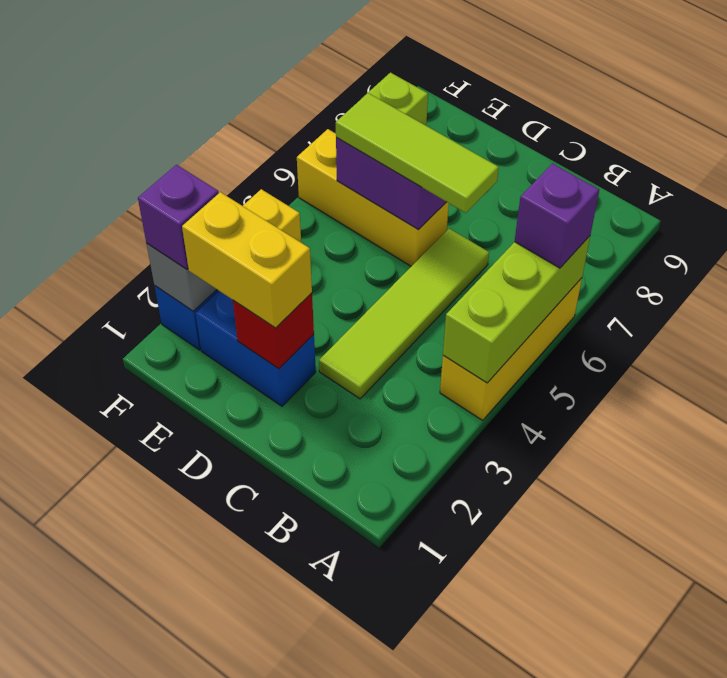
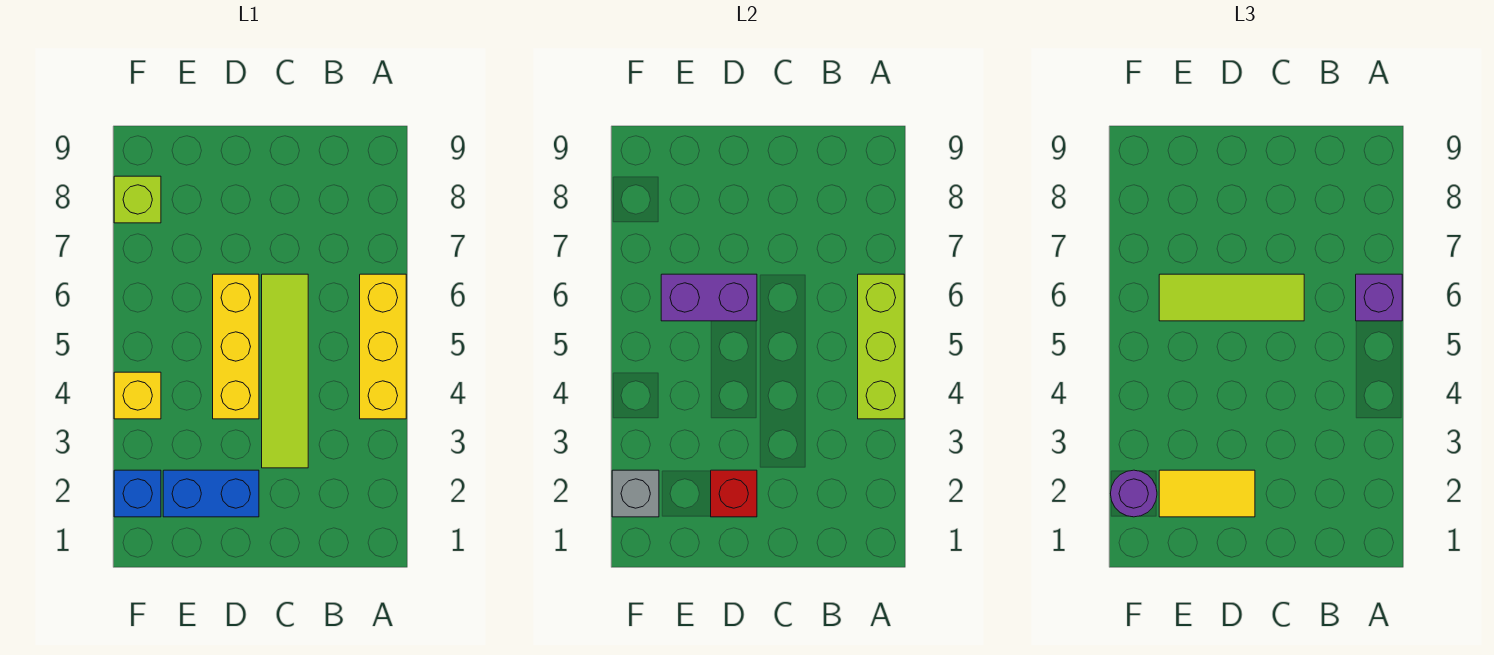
yellow brick D2:E2 level 3 -> yellow tile D2:E2 level 3
yellow brick D6:F6 level 1 -> yellow brick D4:D6 level 1
purple brick F2 level 3 -> purple round brick F2 level 3

